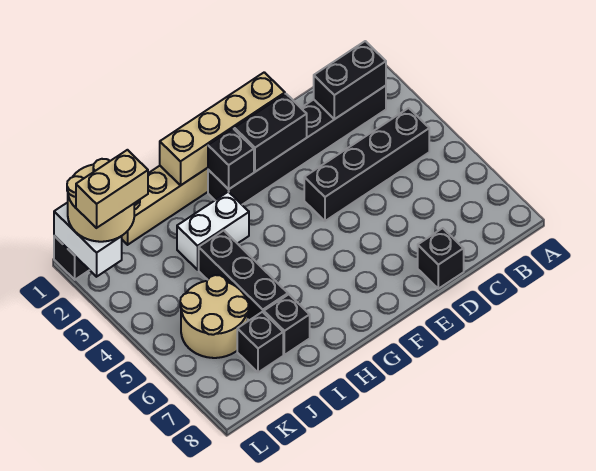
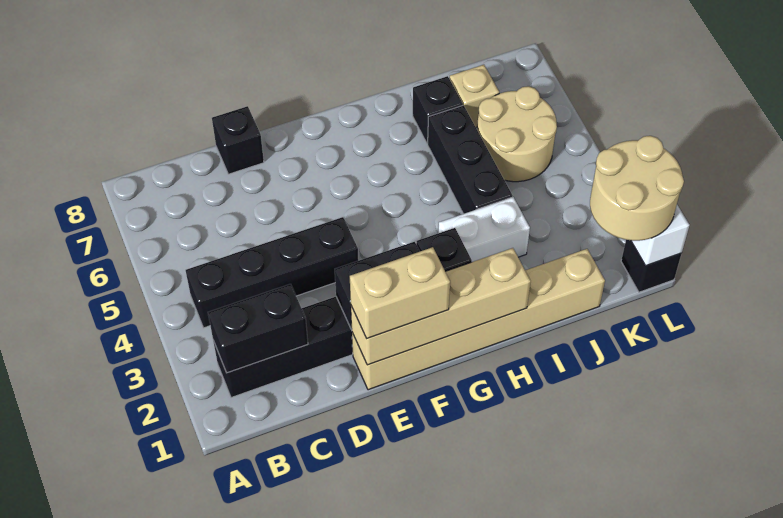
black brick J7 level 1 -> tan brick J7 level 1
tan brick K2:L2 level 4 -> tan brick E1:F1 level 3

